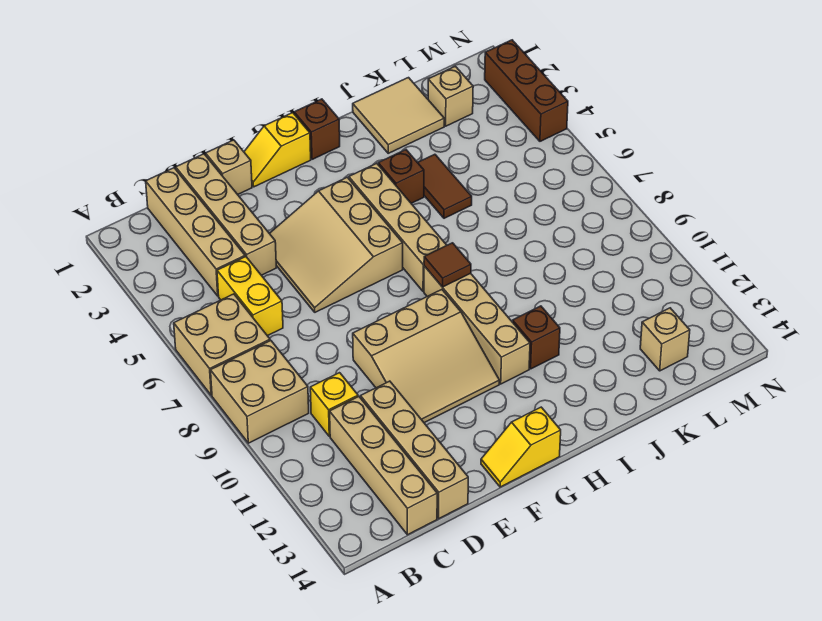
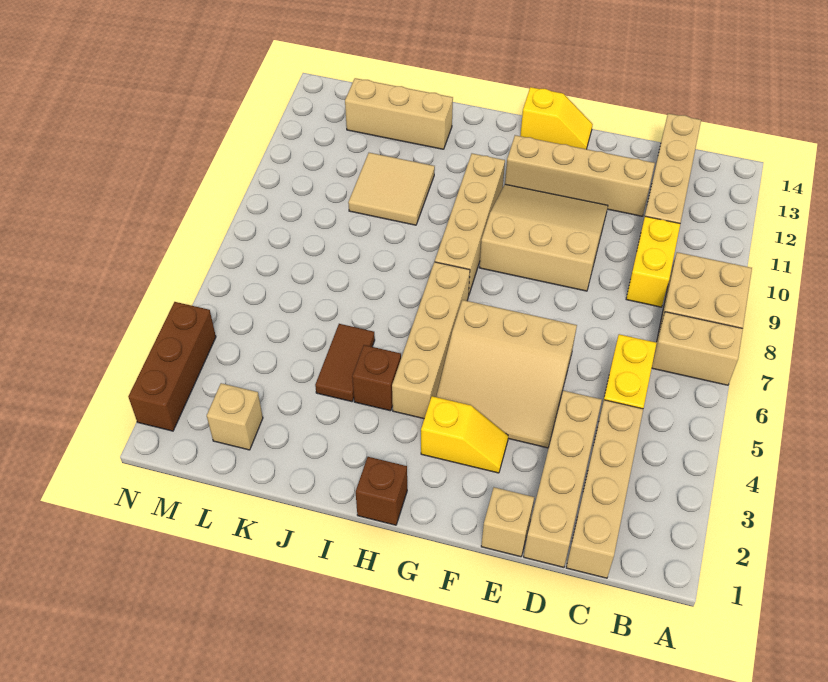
tan brick A6:B7 level 1 -> tan brick A7:B7 level 1
yellow brick C10 level 1 -> yellow brick C9:C10 level 1
tan brick D11:D14 level 1 -> tan brick D12:G12 level 1
tan slope E4:G6 level 1 top G -> tan slope E4:G6 level 1 top 6
yellow slope F1:G1 level 1 top G -> yellow slope F3:G3 level 1 top G
brown tile H8 level 2 -> none
brown brick I11 level 1 -> none
tan tile J1:K2 level 1 -> tan tile J10:K11 level 1
tan brick L13 level 1 -> tan brick J13:L13 level 1

